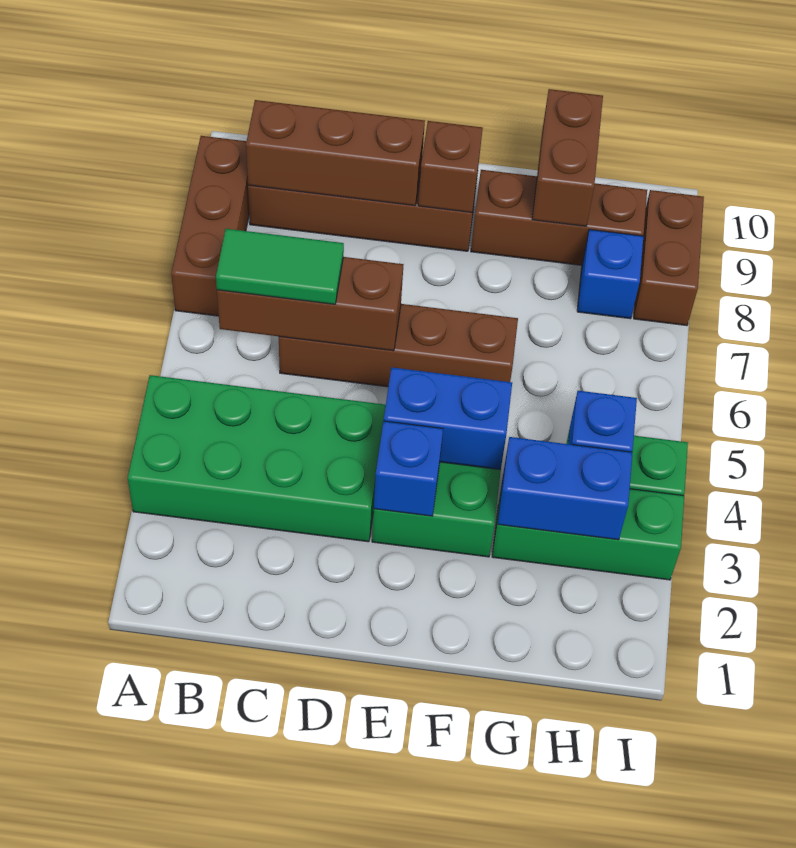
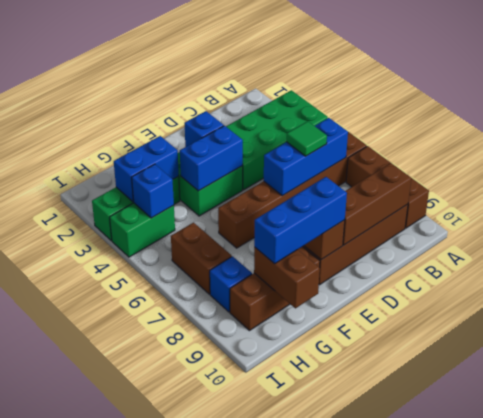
brown brick B6:D6 level 2 -> blue brick B6:D6 level 2
green tile B6:C6 level 3 -> green tile C6 level 3
brown brick C6:F6 level 1 -> brown brick A6:F6 level 1
none -> blue brick E9:G9 level 3
brown brick I8:I9 level 1 -> brown brick H6:H7 level 1

